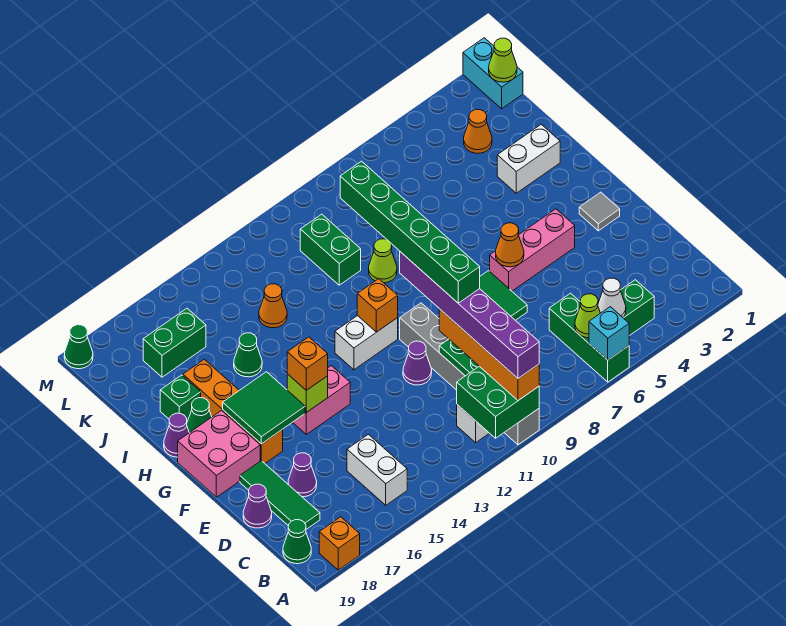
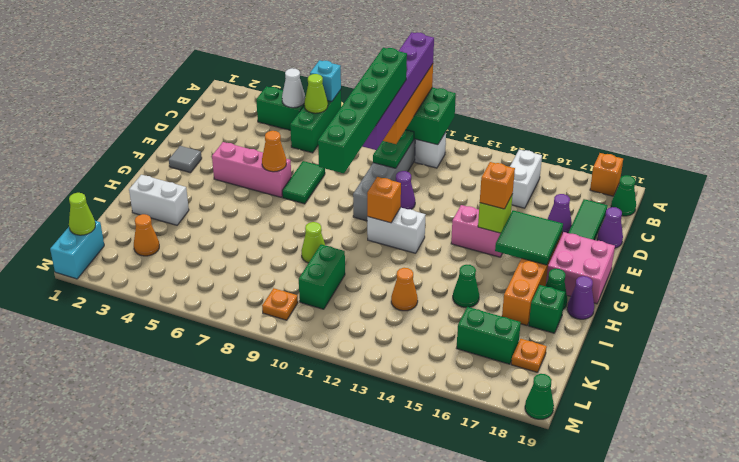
none -> orange plate K18 level 1
none -> orange plate L9 level 1

